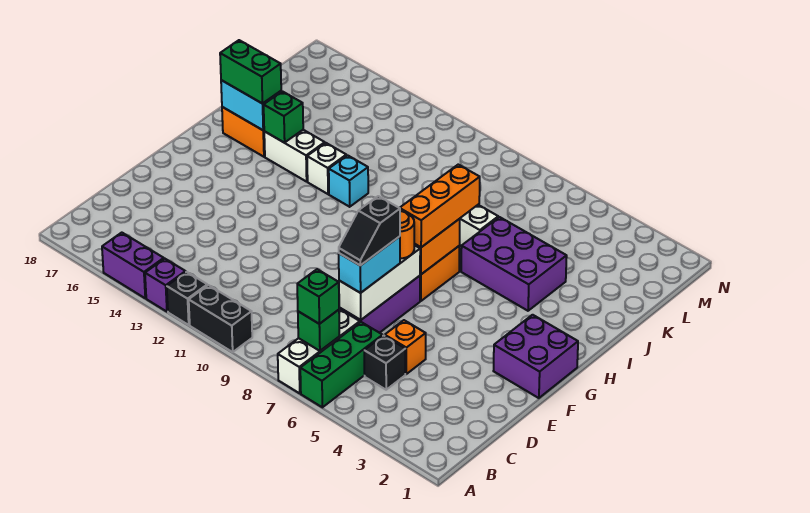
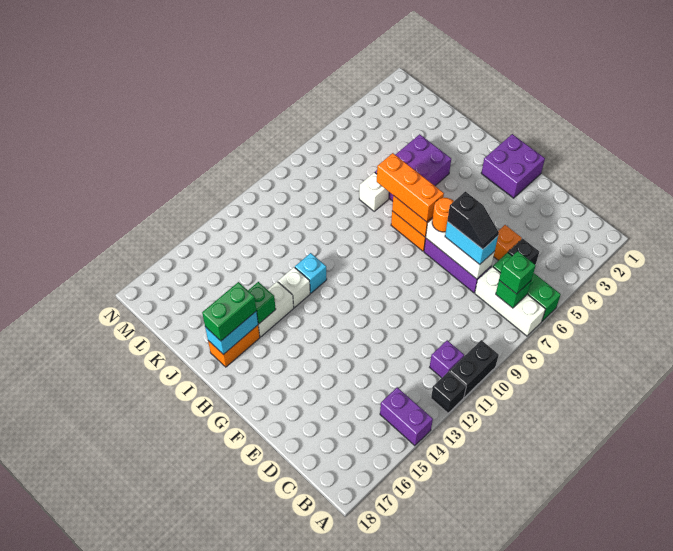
purple brick A13 level 1 -> purple brick B11 level 1
purple brick A14:A15 level 1 -> purple brick A14:B14 level 1

